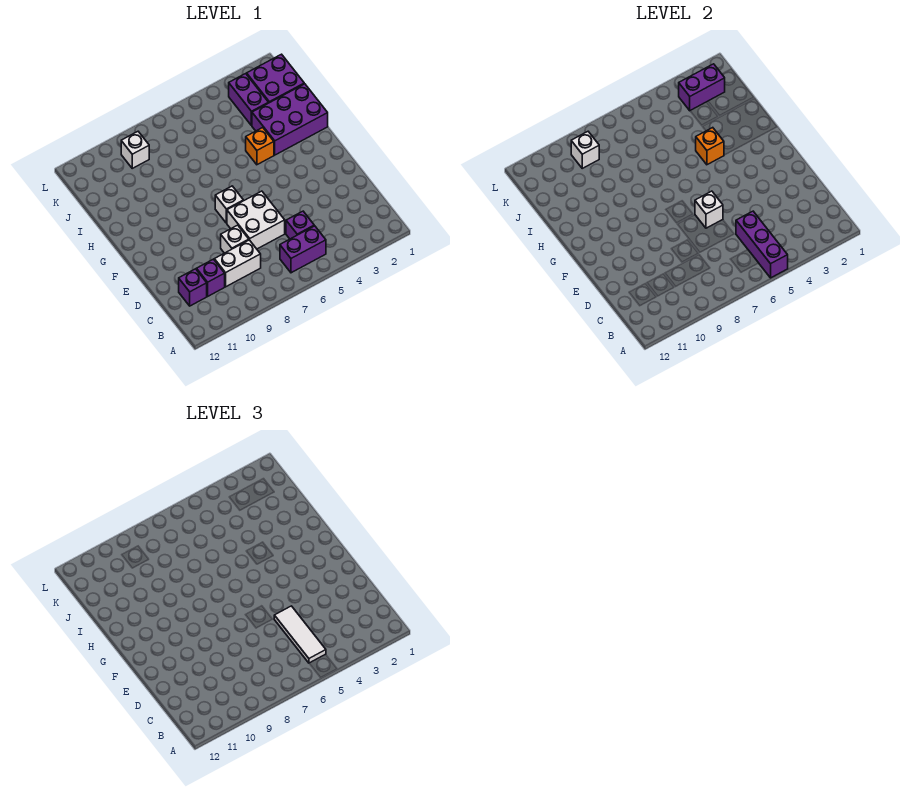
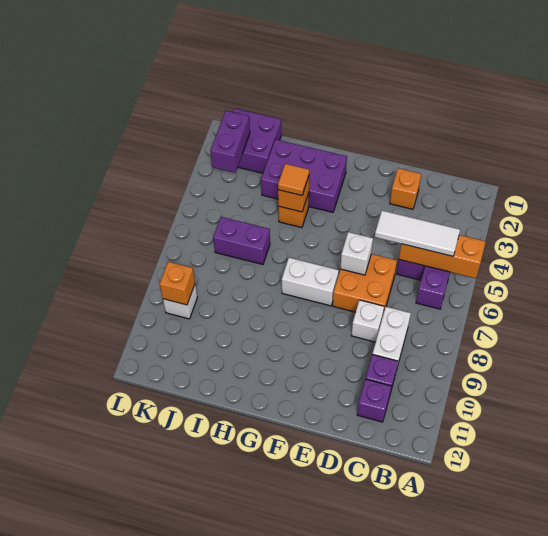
purple brick A5:C5 level 2 -> orange brick A5:C5 level 2
none -> orange brick D2 level 1
white brick D6:E7 level 1 -> orange brick D6:E7 level 1
white brick F7 level 1 -> white brick F7:G7 level 1
purple brick H1:I3 level 1 -> purple brick G2:I3 level 1
none -> orange tile H4 level 3
purple brick J3:K3 level 1 -> purple brick I6:J6 level 1
white brick K9 level 2 -> orange brick K9 level 2

